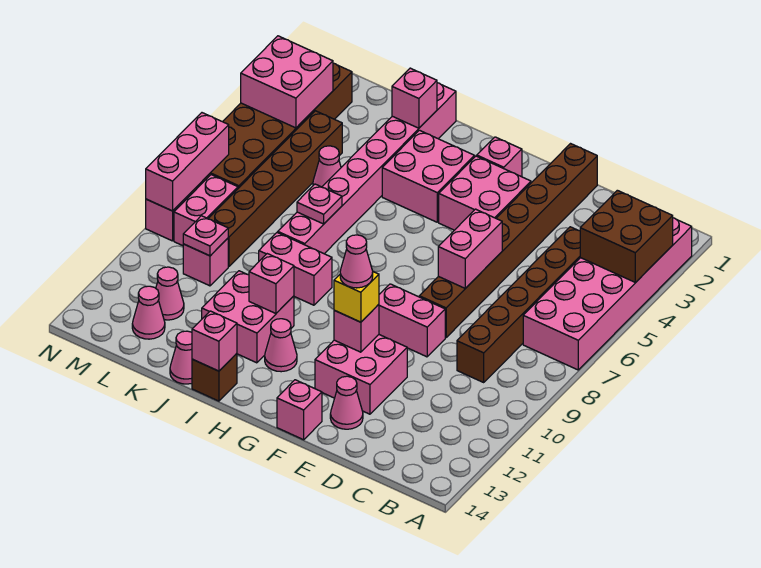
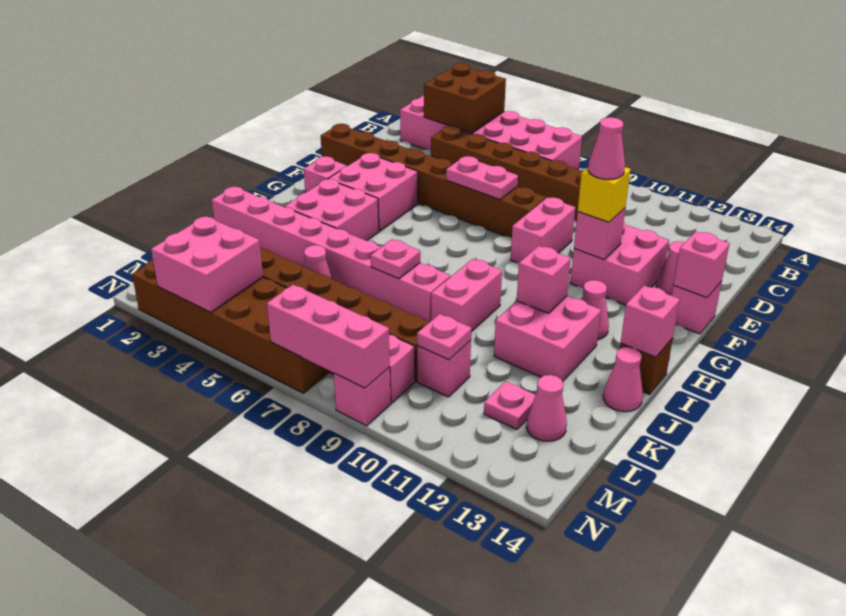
pink brick E6:E7 level 2 -> pink plate E6:E7 level 2
pink brick J2 level 2 -> pink brick F14 level 2
pink cone L12 level 1 -> pink plate L12 level 1

